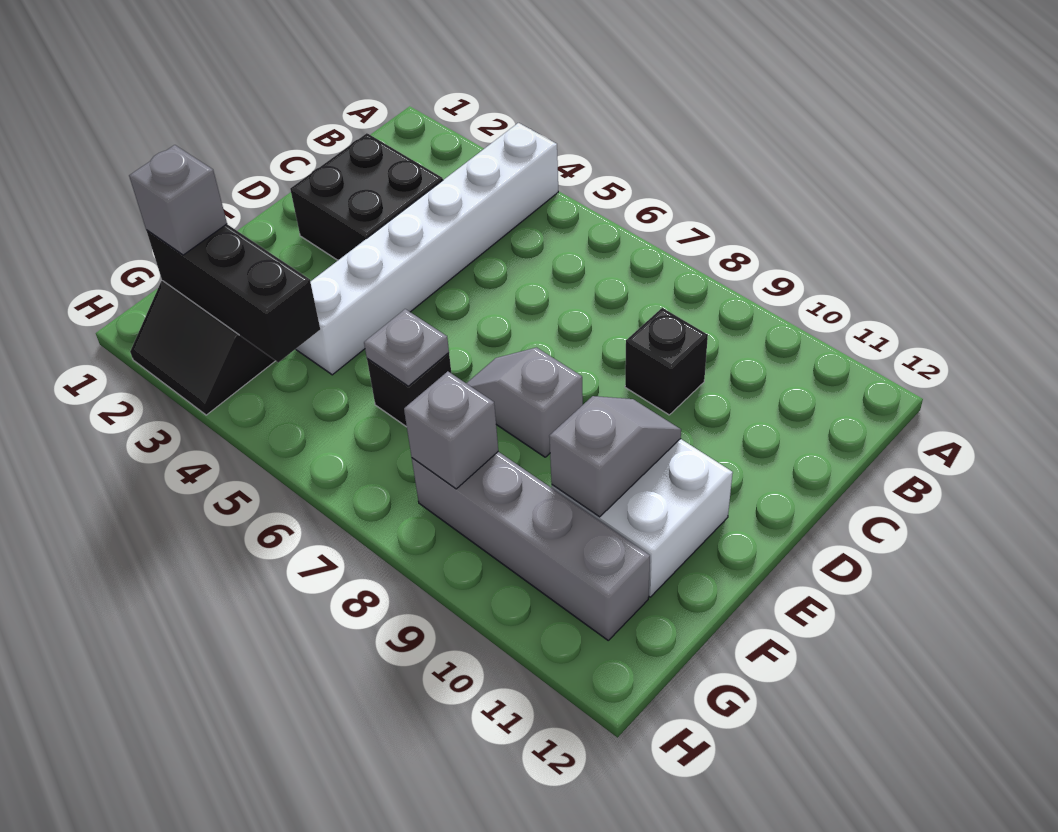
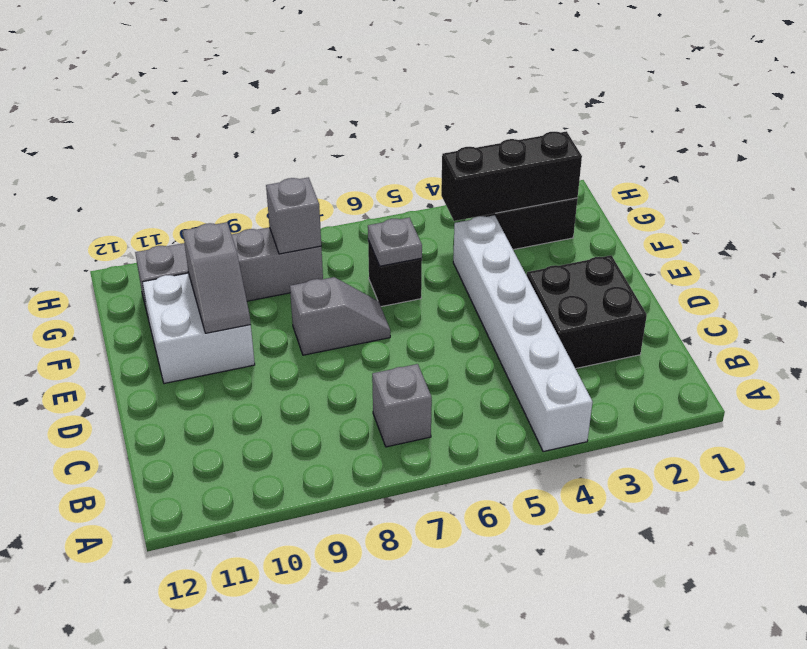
black brick C9 level 1 -> none
grey brick G2 level 3 -> grey brick B7 level 1

